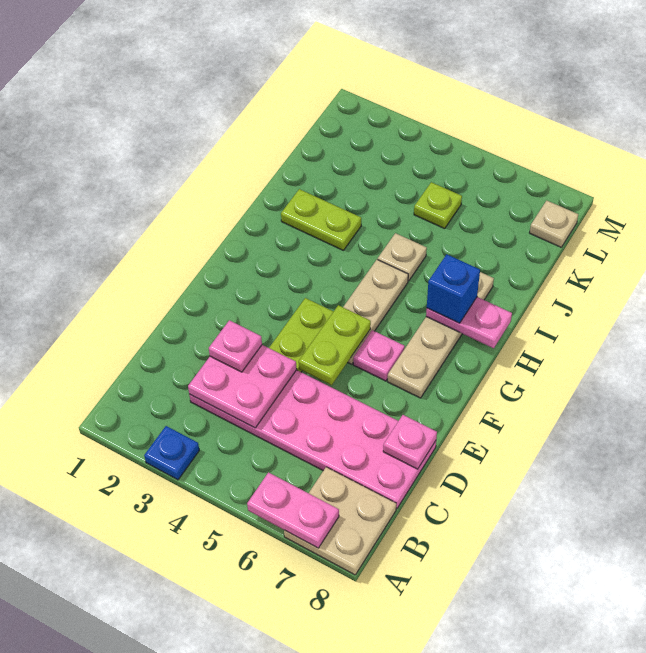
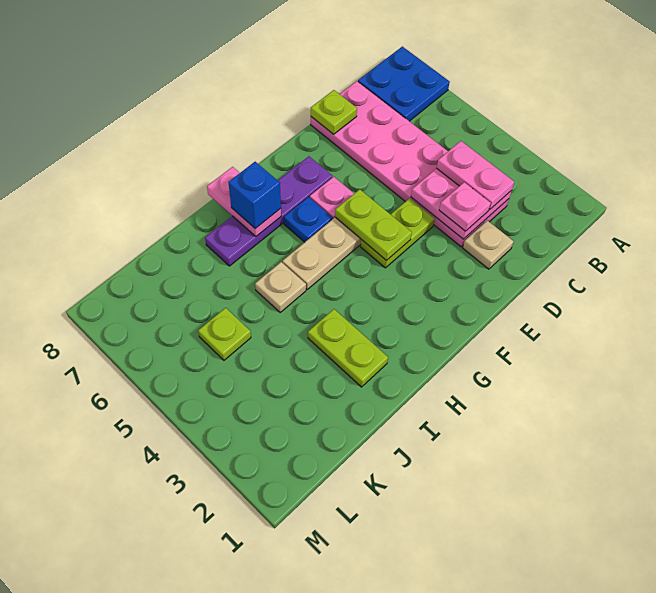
blue plate A3 level 1 -> blue plate G6 level 1
pink plate A6:A7 level 2 -> pink plate C3:C4 level 3
tan plate A7:B8 level 1 -> blue plate A7:B8 level 1
pink plate D8 level 2 -> lime plate D8 level 2
lime plate E5:F5 level 2 -> lime plate F4:F5 level 2
tan plate F7:I7 level 1 -> purple plate F7:I7 level 1
tan plate L8 level 1 -> tan plate D2 level 1

